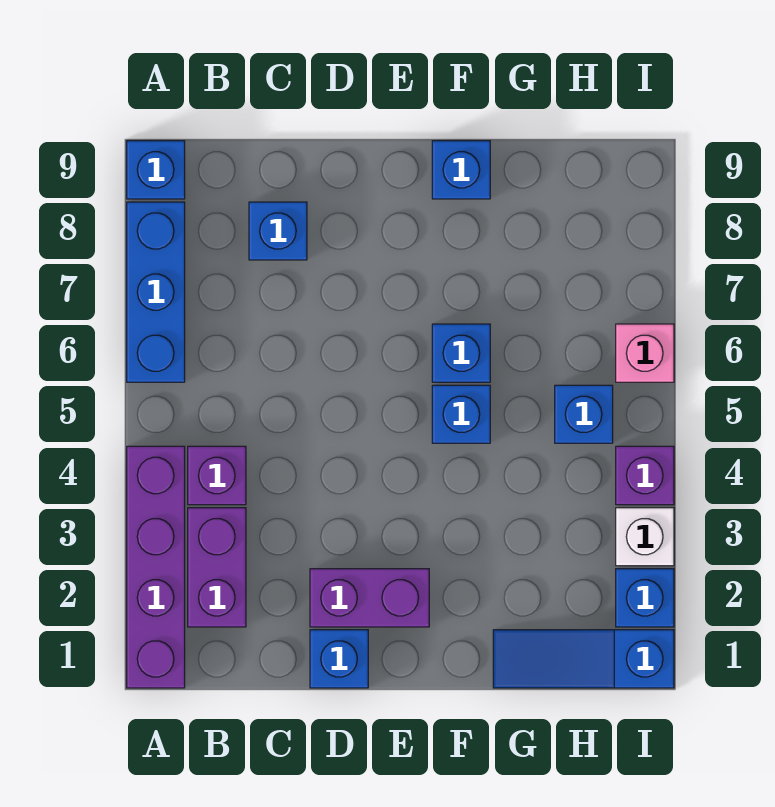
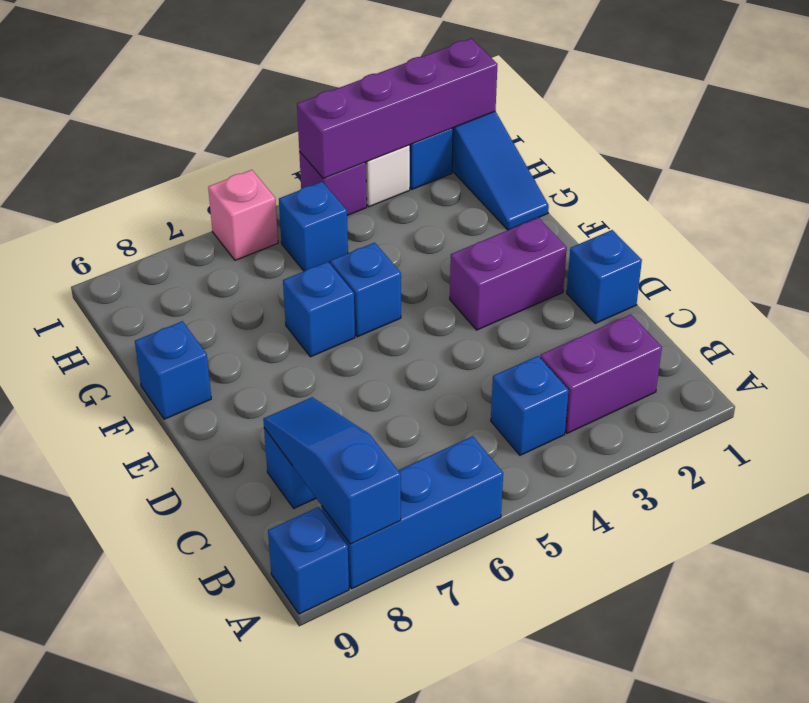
purple brick A1:A4 level 1 -> purple brick I1:I4 level 2
none -> blue slope A8:C8 level 2 top A
purple brick B4 level 1 -> blue brick B4 level 1
purple brick D2:E2 level 1 -> purple brick E2:E3 level 1

